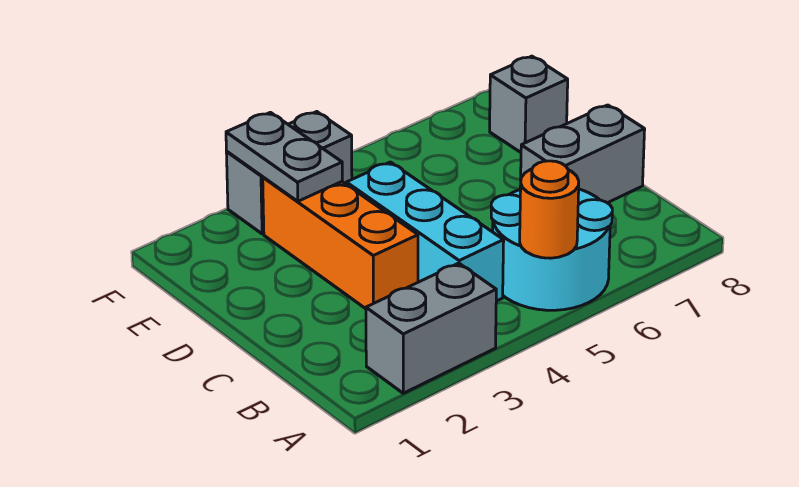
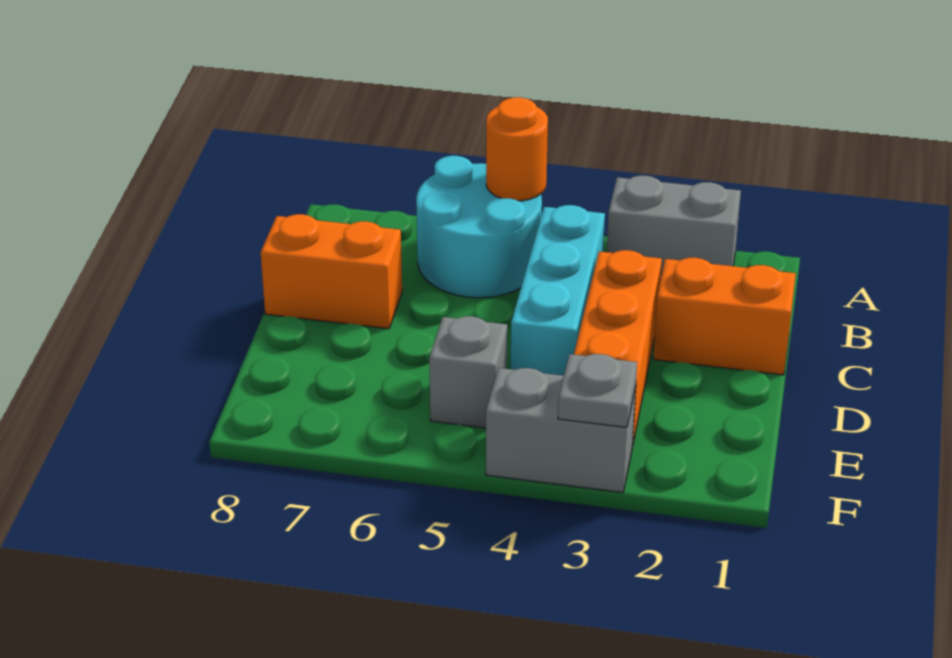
none -> orange brick C1:C2 level 1
grey brick C7:C8 level 1 -> orange brick C7:C8 level 1
grey plate E3:F3 level 2 -> grey plate F3 level 2
grey brick E8 level 1 -> grey brick E5 level 1

